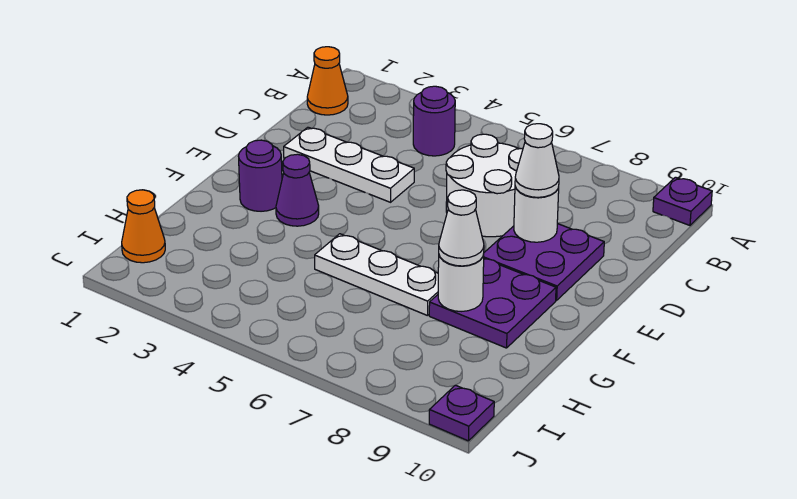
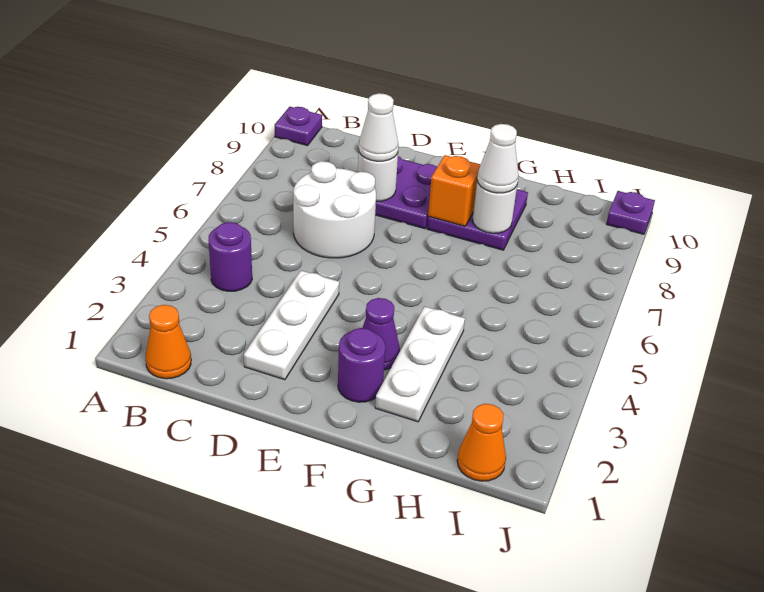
none -> orange brick F8 level 2
white plate G5:G7 level 1 -> white plate G2:G4 level 1

